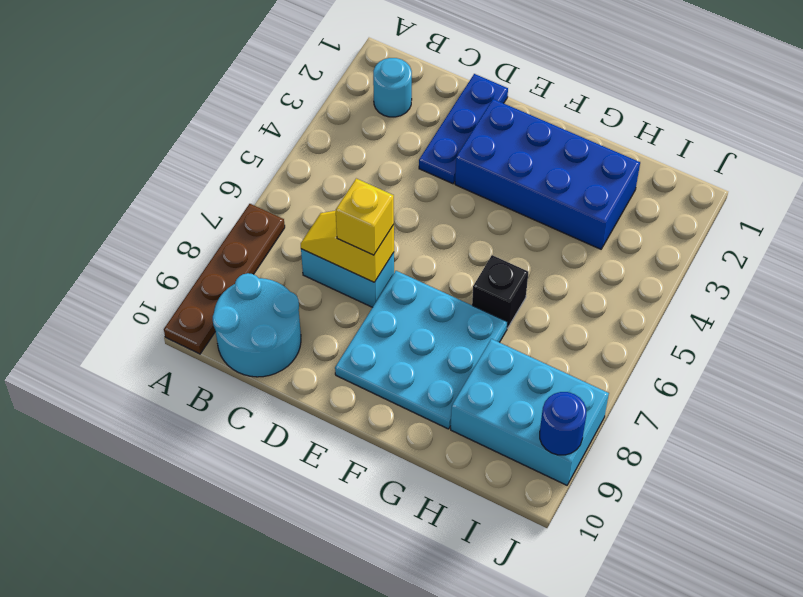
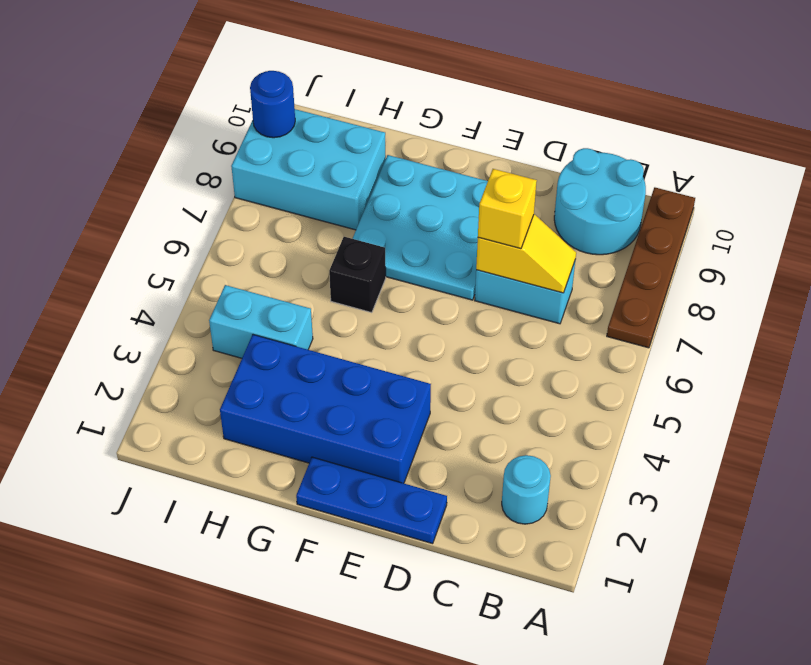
blue plate D1:D3 level 1 -> blue plate D1:F1 level 1
none -> cyan brick H4:I4 level 1

